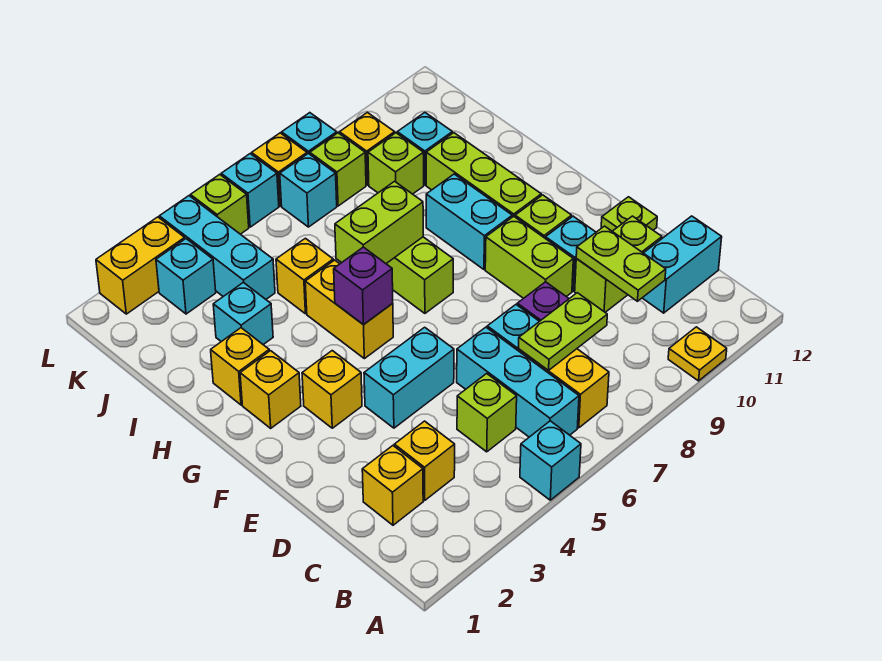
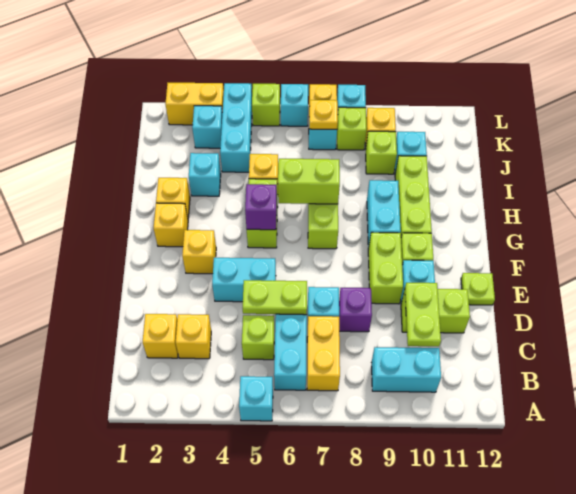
yellow plate A10 level 1 -> yellow plate K7 level 2
lime plate C7:C8 level 2 -> lime plate D5:D6 level 2
cyan brick C11:C12 level 1 -> cyan brick B9:B10 level 1
yellow brick G5:H5 level 1 -> lime brick G5:H5 level 1

